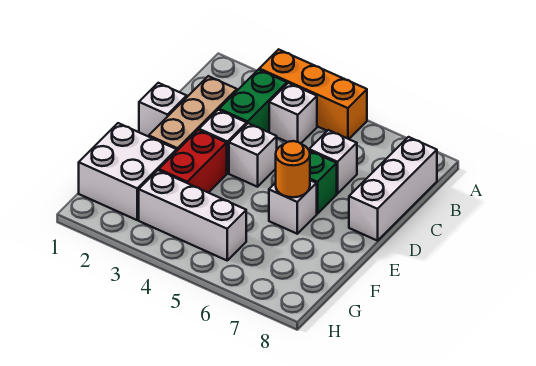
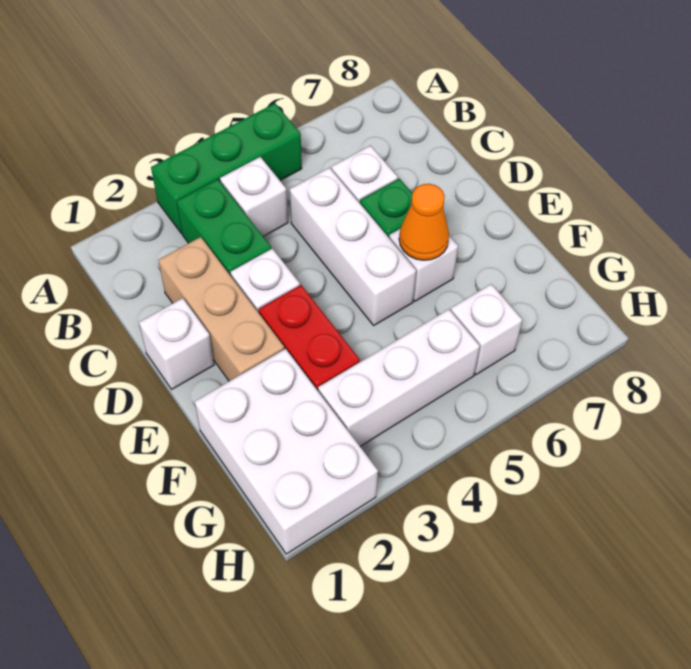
orange brick A3:A5 level 1 -> green brick A3:A5 level 1
white brick B8:D8 level 1 -> white brick C5:E5 level 1
white brick D4 level 1 -> white brick G6 level 1
orange round brick E6 level 2 -> orange cone E6 level 2
white brick F1:G2 level 1 -> white brick F1:H2 level 1

